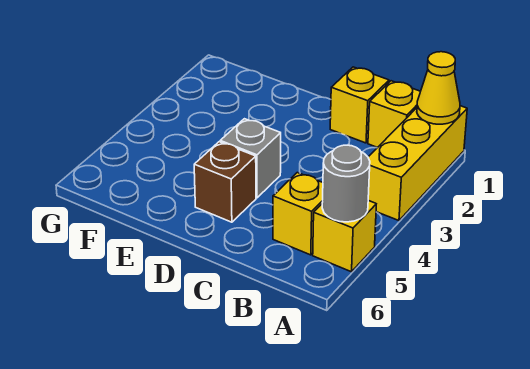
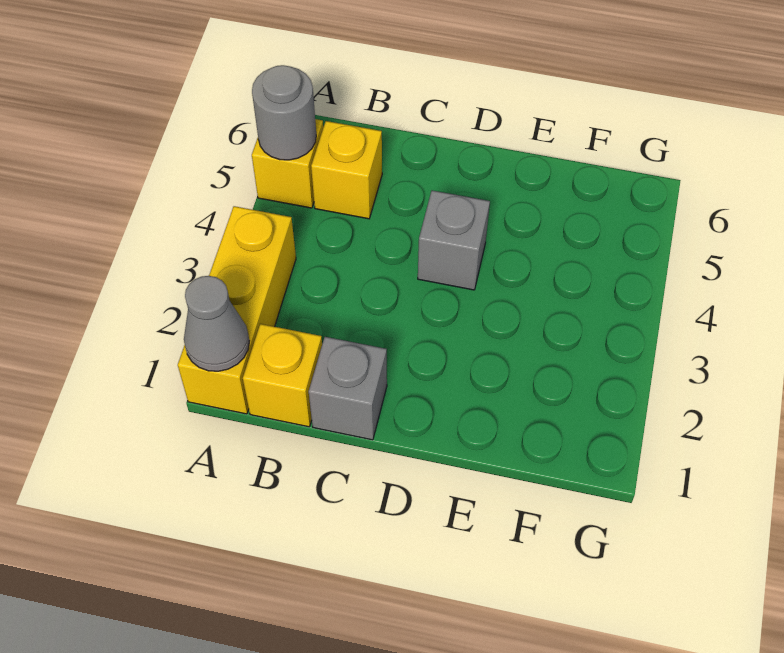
yellow cone A1 level 2 -> grey cone A1 level 2
yellow brick C1 level 1 -> grey brick C1 level 1
brown brick D5 level 1 -> none

